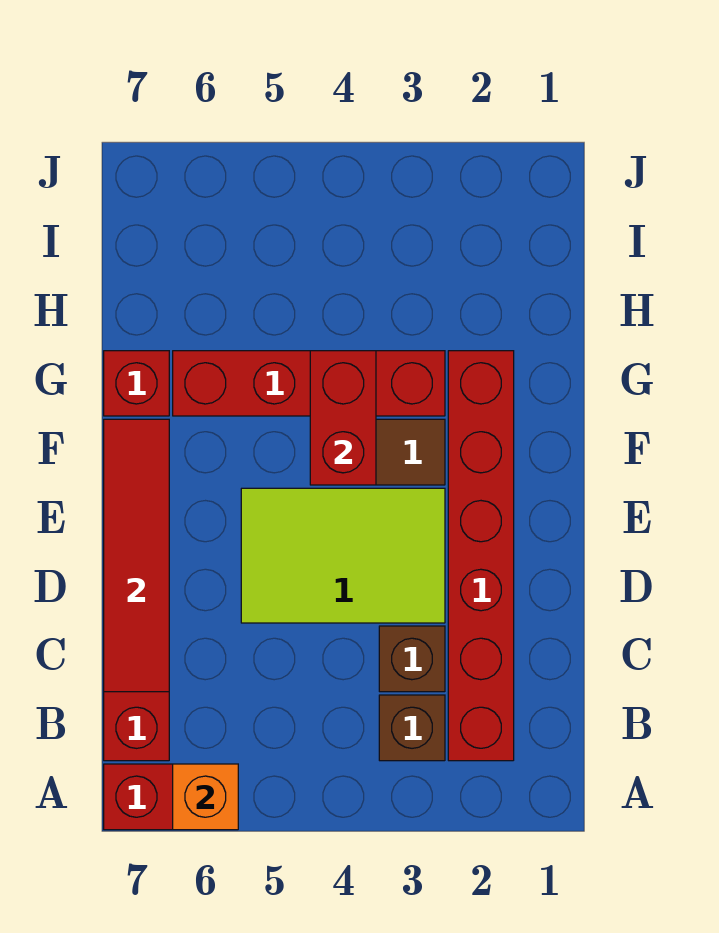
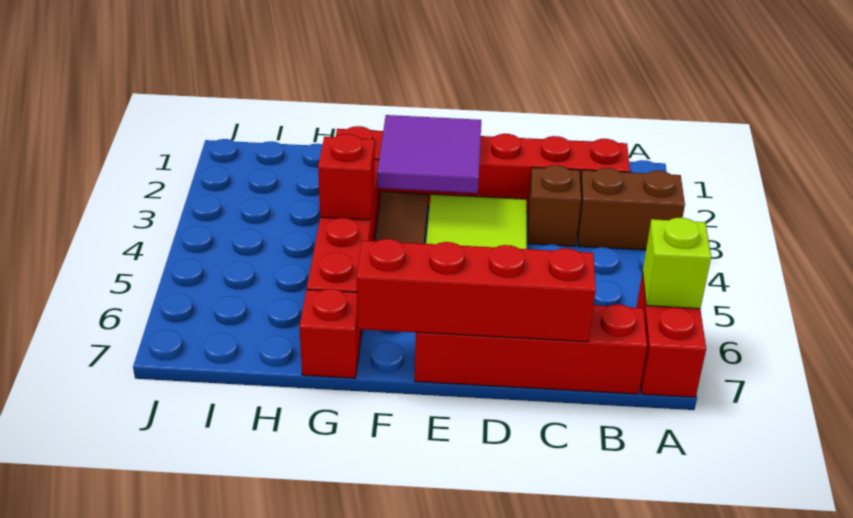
orange brick A6 level 2 -> lime brick A6 level 2
brown brick B3 level 1 -> brown brick A3:B3 level 1
red tile C7:F7 level 2 -> red brick C7:F7 level 2
none -> purple tile E2:F3 level 2
red brick F4:G4 level 2 -> red brick G4 level 2

